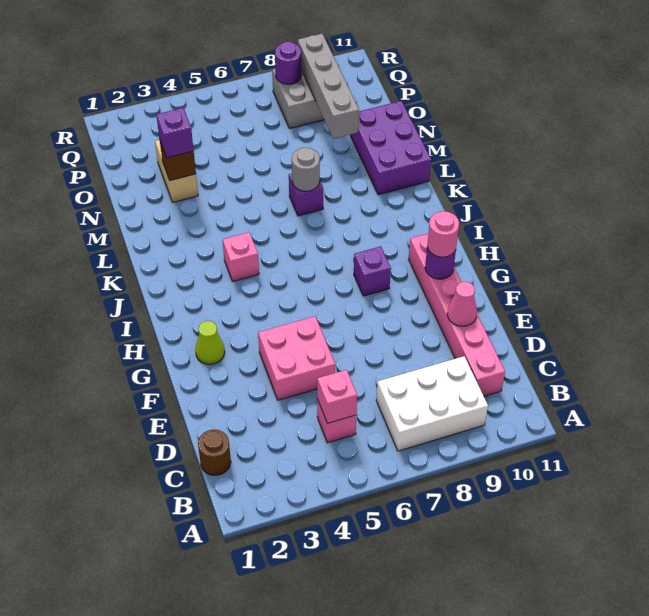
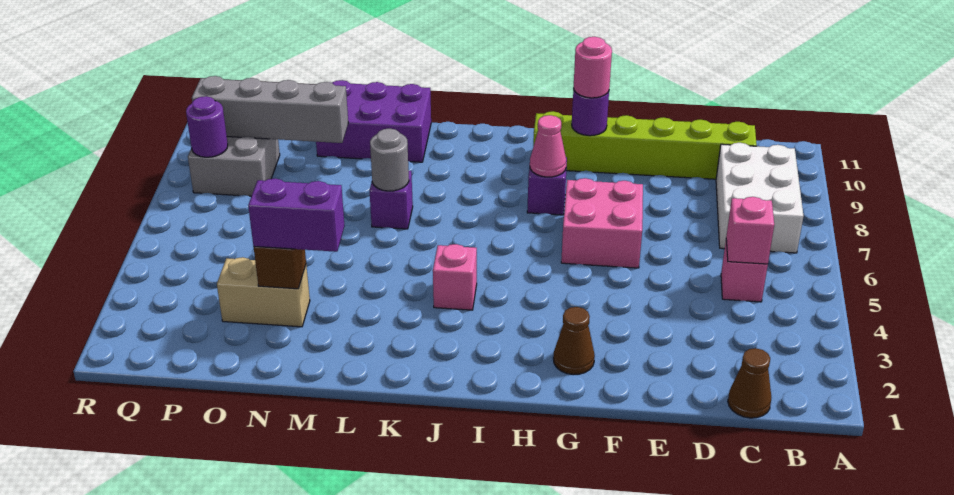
brown round brick C1 level 1 -> brown cone C1 level 1
pink brick C10:H10 level 1 -> lime brick C10:H10 level 1
pink brick E4:F5 level 1 -> pink brick F6:G7 level 1
pink cone E10 level 2 -> pink cone H8 level 2
lime cone G2 level 1 -> brown cone G2 level 1
purple brick N3 level 3 -> purple brick M3:N3 level 3

